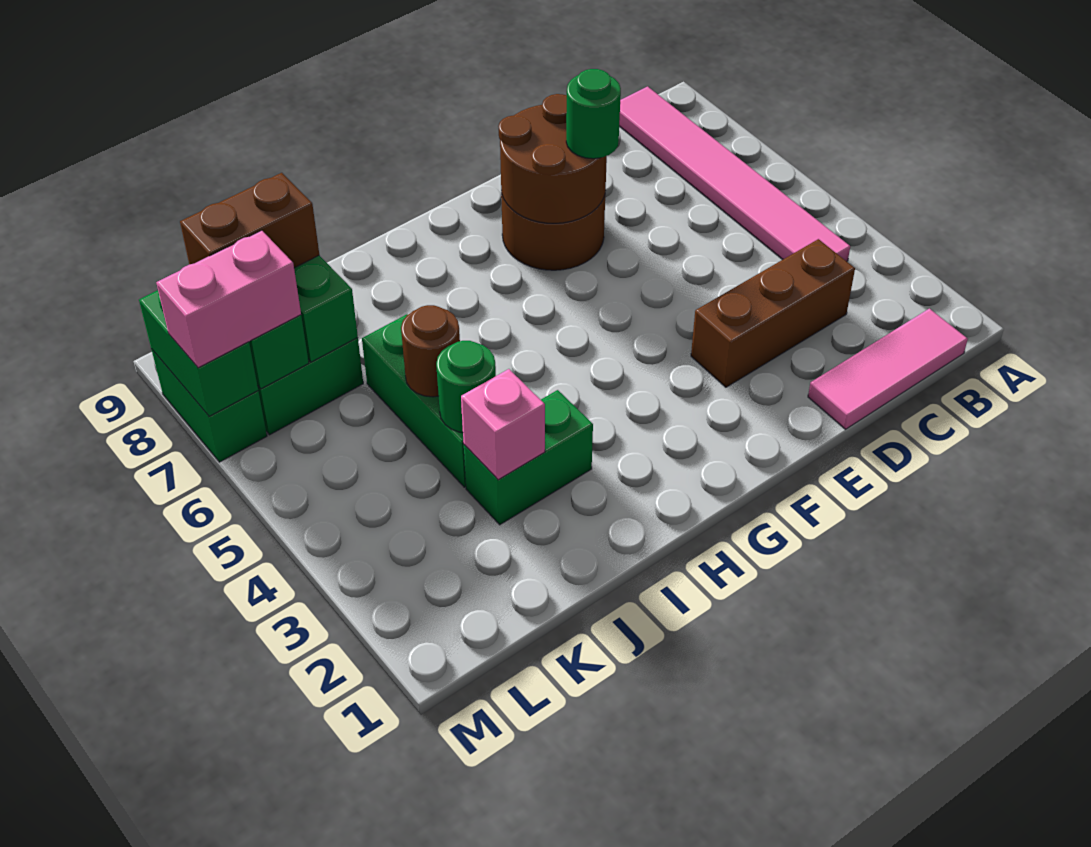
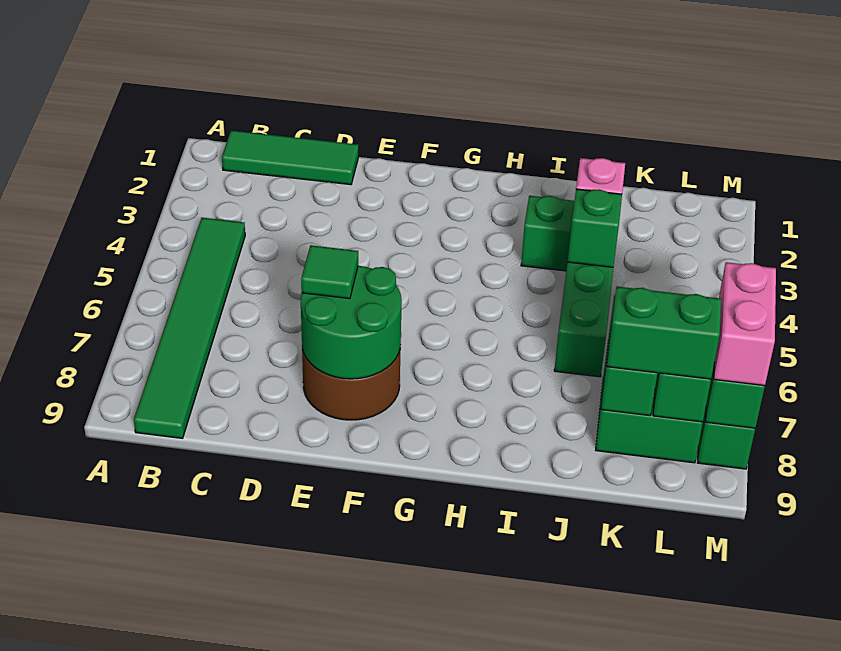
pink tile B1:D1 level 1 -> green tile B1:D1 level 1
pink tile B4:B9 level 1 -> green tile B4:B9 level 1
brown brick C3:E3 level 1 -> none
brown round brick E7:F8 level 2 -> green round brick E7:F8 level 2
green round brick E7 level 3 -> green tile E7 level 3
green round brick J4 level 2 -> green brick J4 level 2
brown round brick J5 level 2 -> none
brown brick K8:L8 level 3 -> green brick K8:L8 level 3
pink brick L7:M7 level 3 -> pink brick M7:M8 level 3

